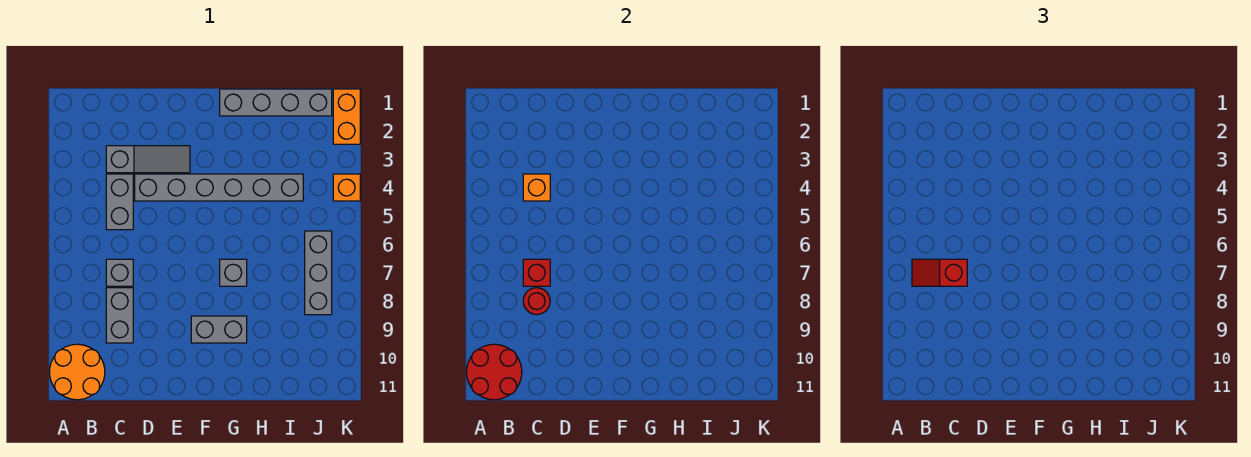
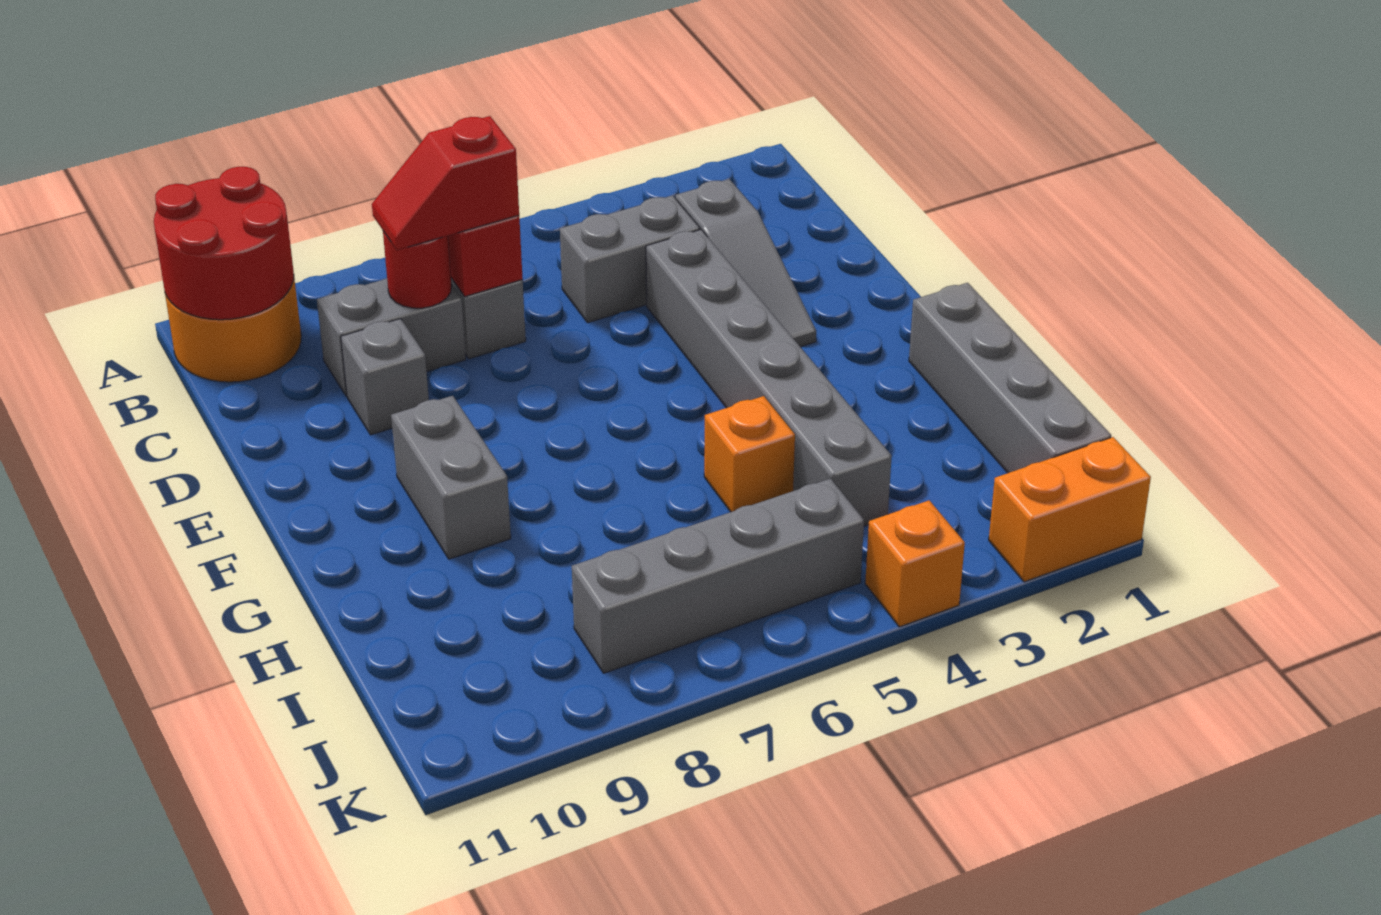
red slope B7:C7 level 3 top C -> red slope C7:C8 level 3 top 7
orange brick C4 level 2 -> orange brick H5 level 1
grey brick G7 level 1 -> grey brick D9 level 1
grey brick J6:J8 level 1 -> grey brick J5:J8 level 1

